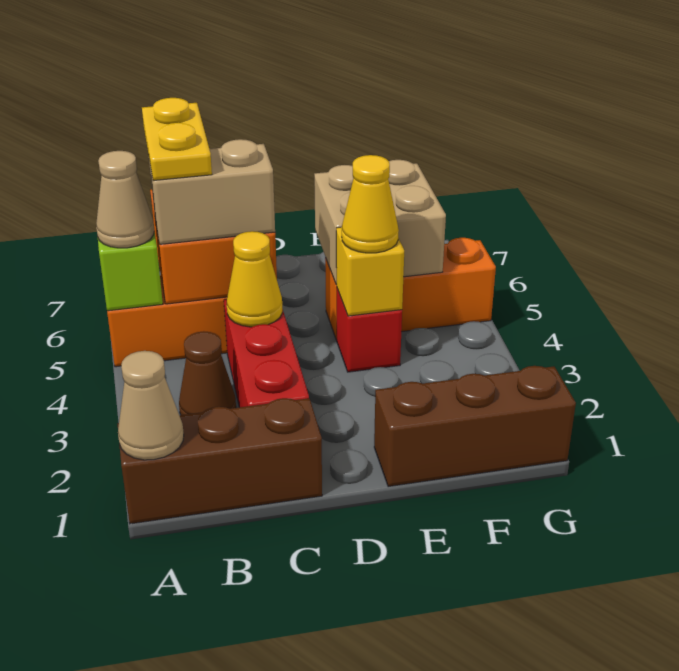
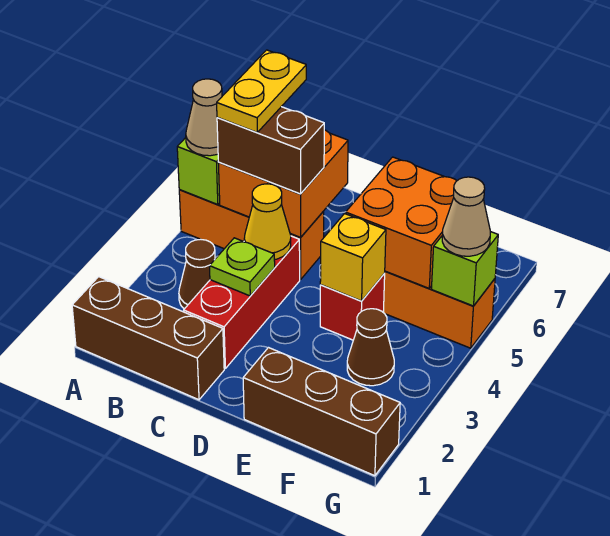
tan cone A1 level 2 -> tan cone G5 level 3
tan brick B5:C5 level 3 -> brown brick B5:C5 level 3
none -> lime plate C3 level 2
yellow cone E4 level 3 -> none
tan brick E5:F6 level 2 -> orange brick E5:F6 level 2
none -> brown cone F3 level 1
none -> lime brick G5 level 2

